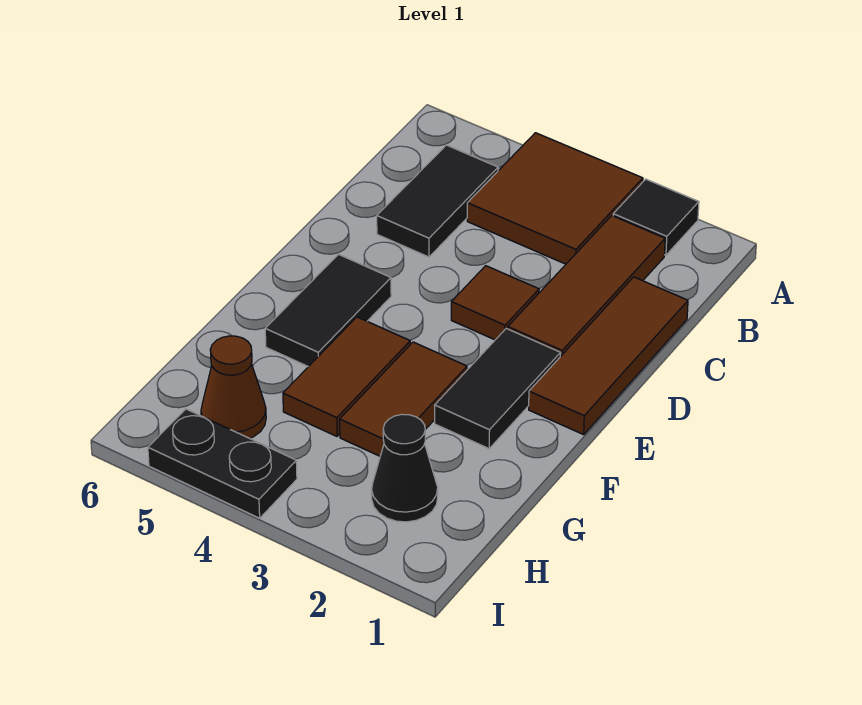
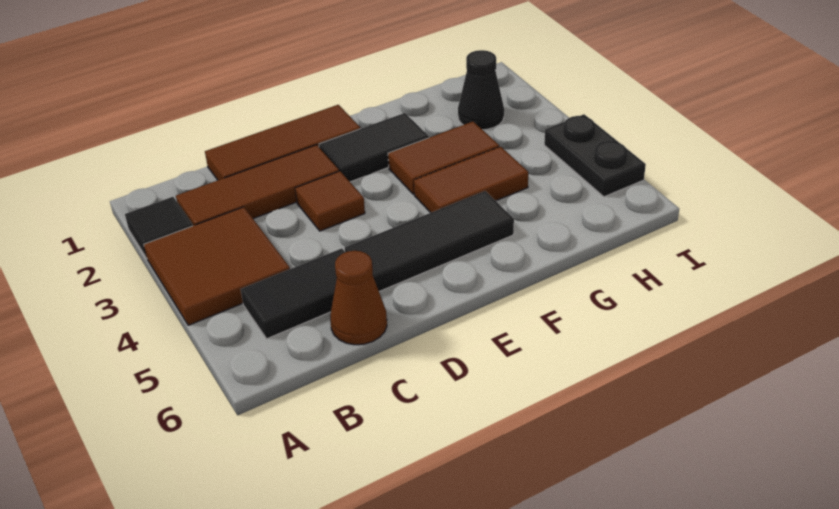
black tile E5:F5 level 1 -> black tile D5:F5 level 1
brown cone H5 level 1 -> brown cone C6 level 1

